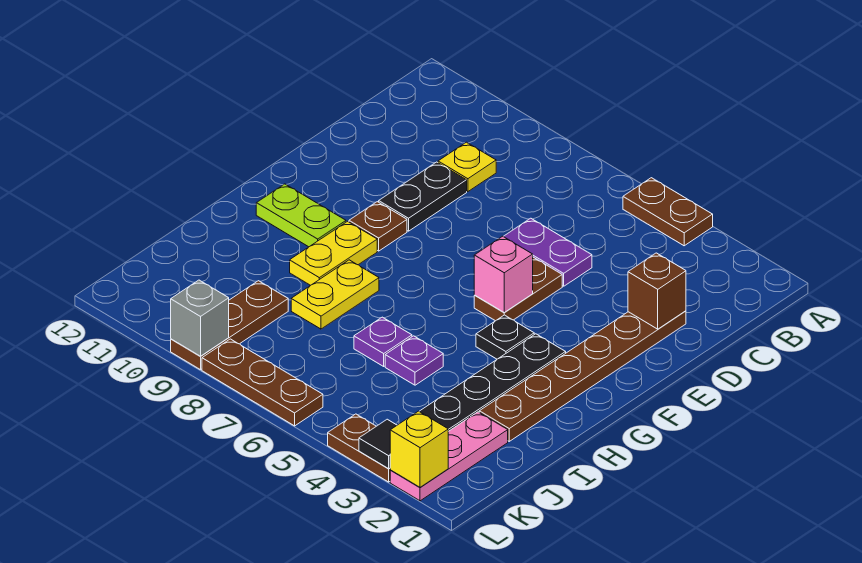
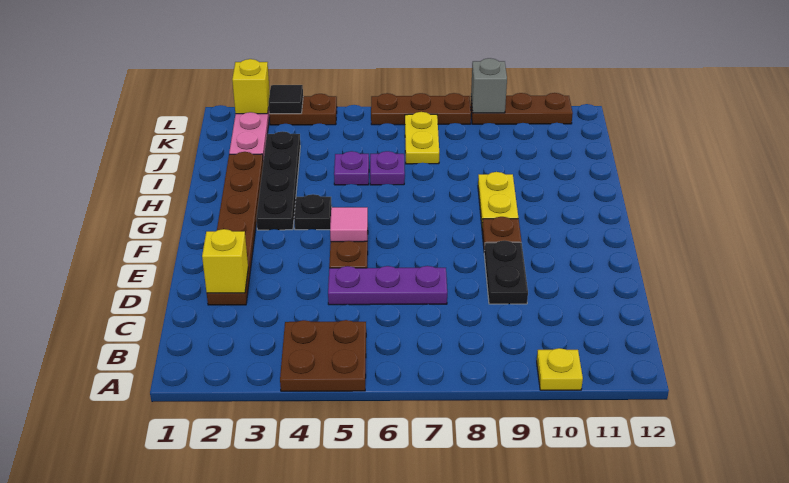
brown plate A4:A5 level 1 -> brown plate A4:B5 level 1
yellow plate C9 level 1 -> yellow plate A10 level 1
brown brick D2 level 2 -> yellow brick D2 level 2
purple plate D5:D6 level 1 -> purple plate D5:D7 level 1
pink brick F5 level 2 -> pink tile F5 level 2
lime plate G10:G11 level 1 -> none
yellow plate H8:I8 level 1 -> yellow plate J7:K7 level 1
brown plate J9:L9 level 1 -> brown plate L9:L11 level 1

